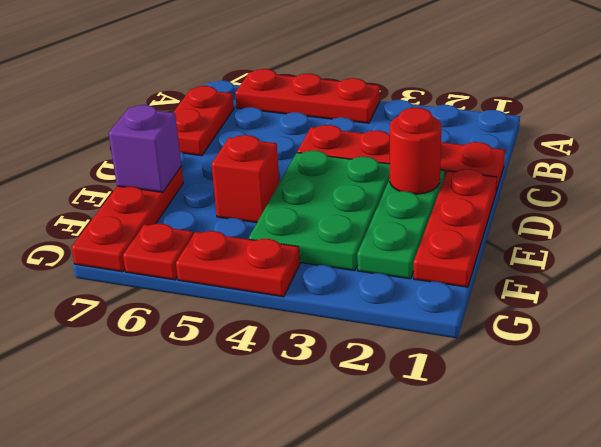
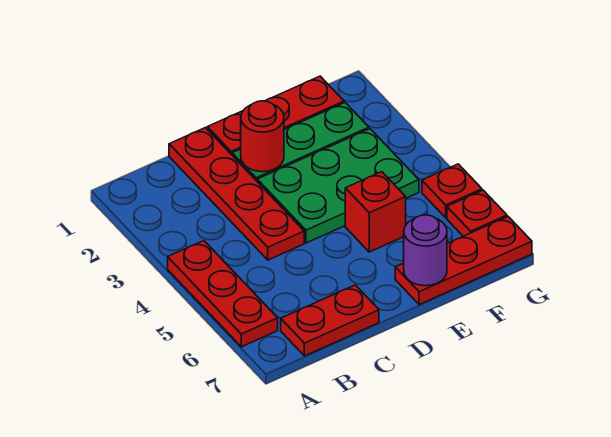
purple brick E7 level 2 -> purple round brick E7 level 2
red plate G4:G5 level 1 -> red plate G5 level 1

